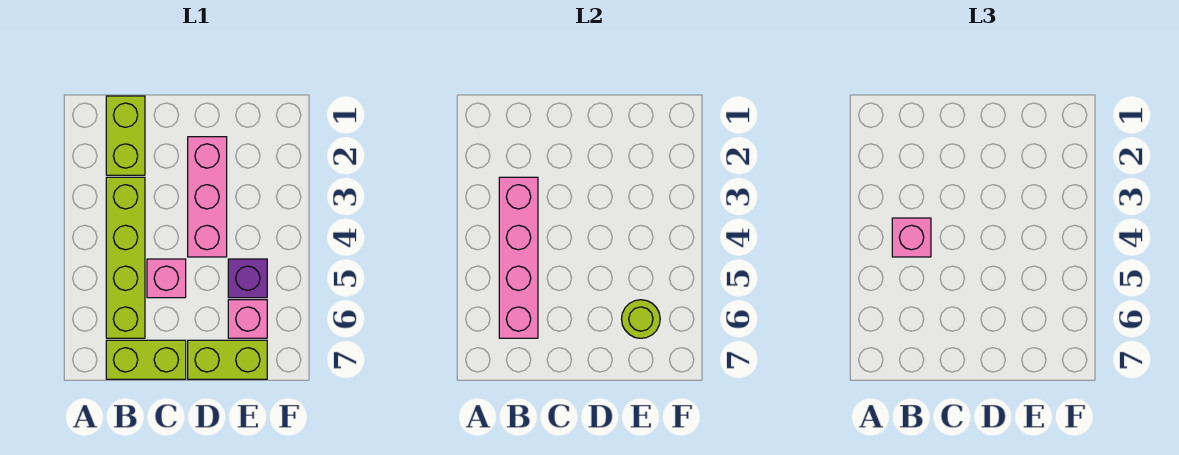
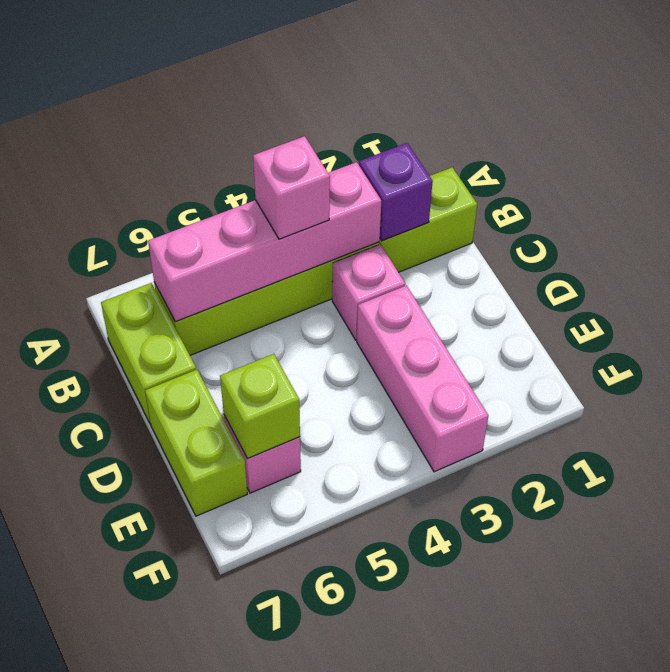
pink brick C5 level 1 -> pink brick C3 level 1
pink brick D2:D4 level 1 -> pink brick D3:F3 level 1
purple brick E5 level 1 -> purple brick B2 level 2
lime round brick E6 level 2 -> lime brick E6 level 2

